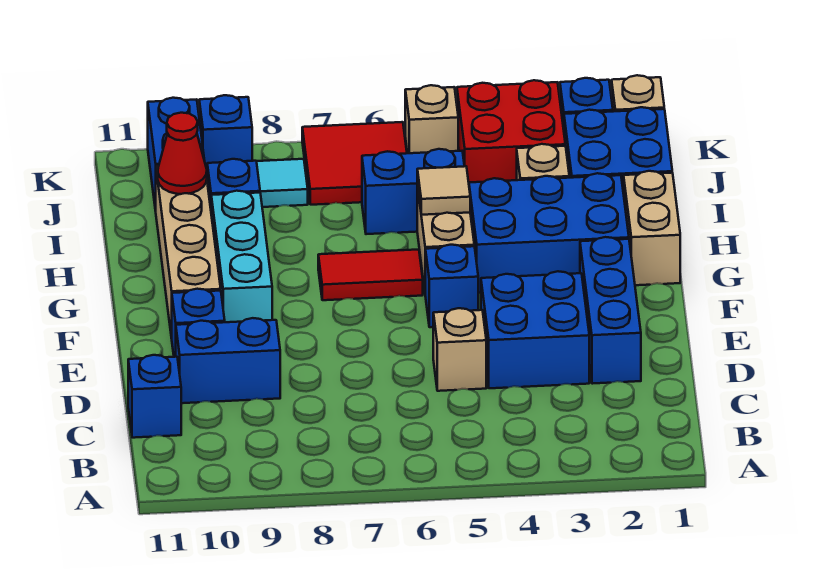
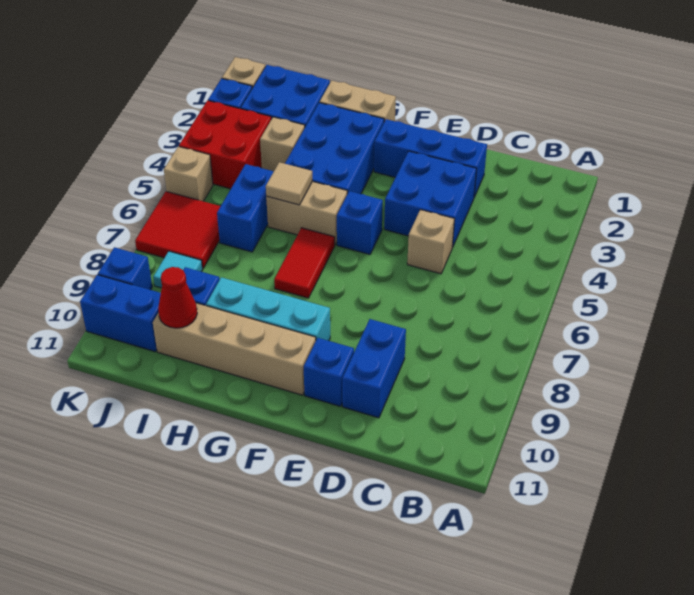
blue brick C11 level 1 -> none

